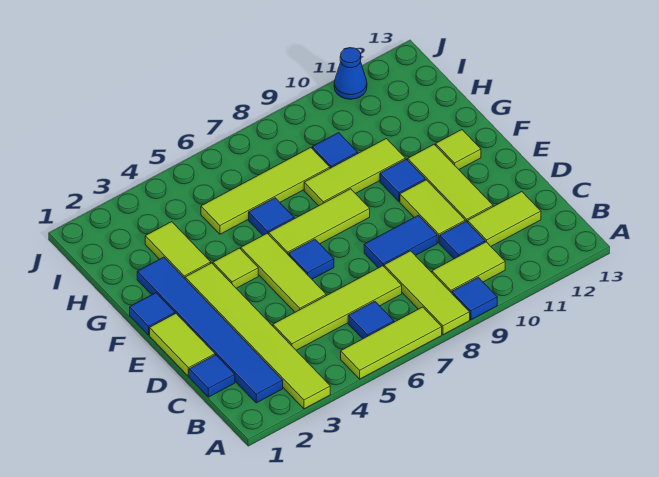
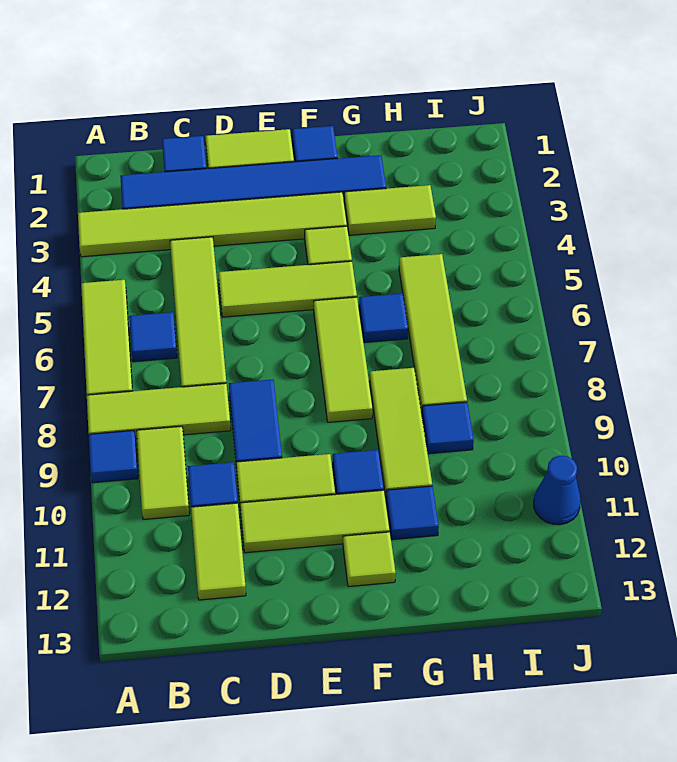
blue tile E6 level 1 -> blue tile G11 level 1

